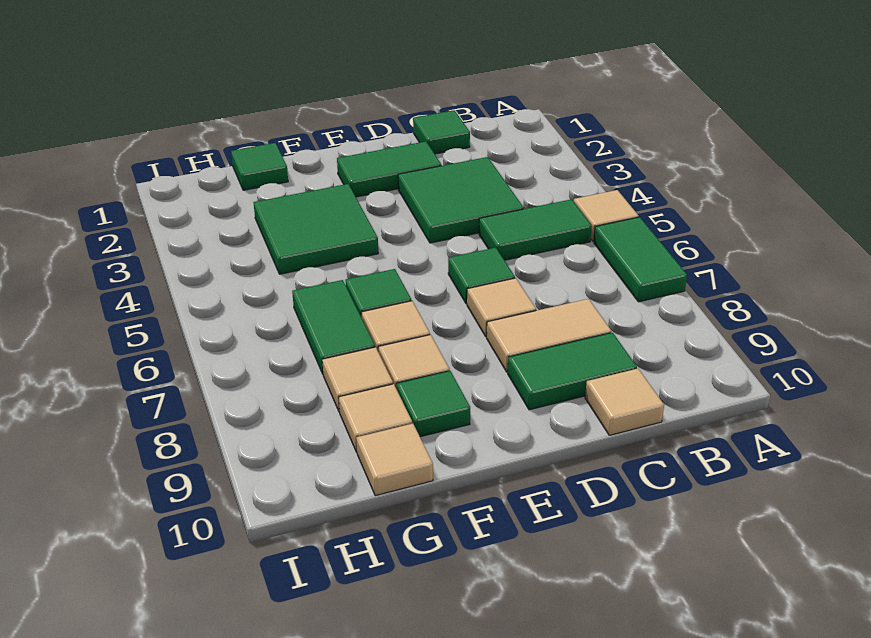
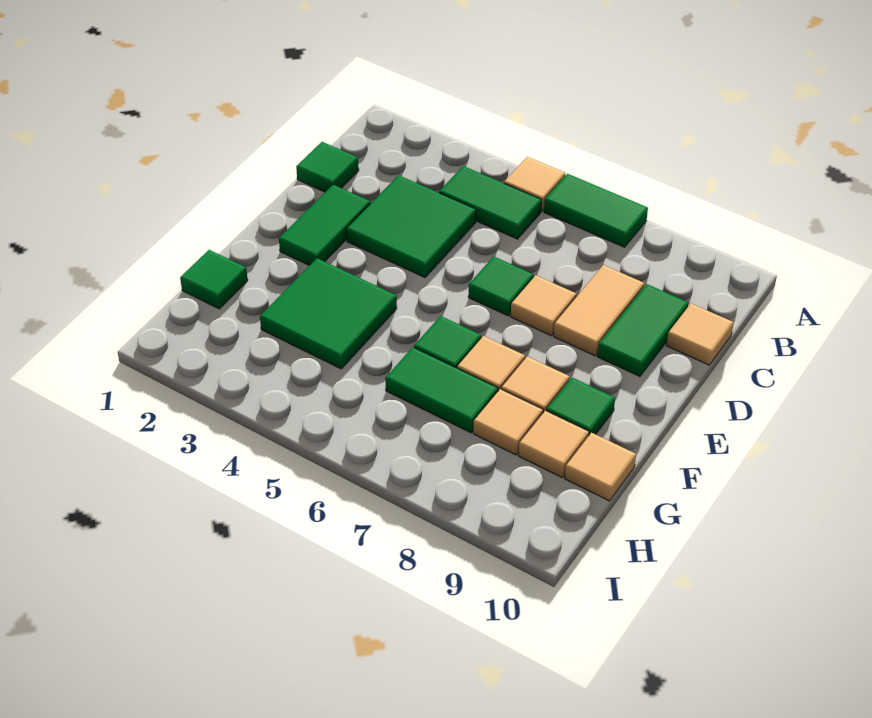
green tile B5:C5 level 1 -> green tile B4:B5 level 1

